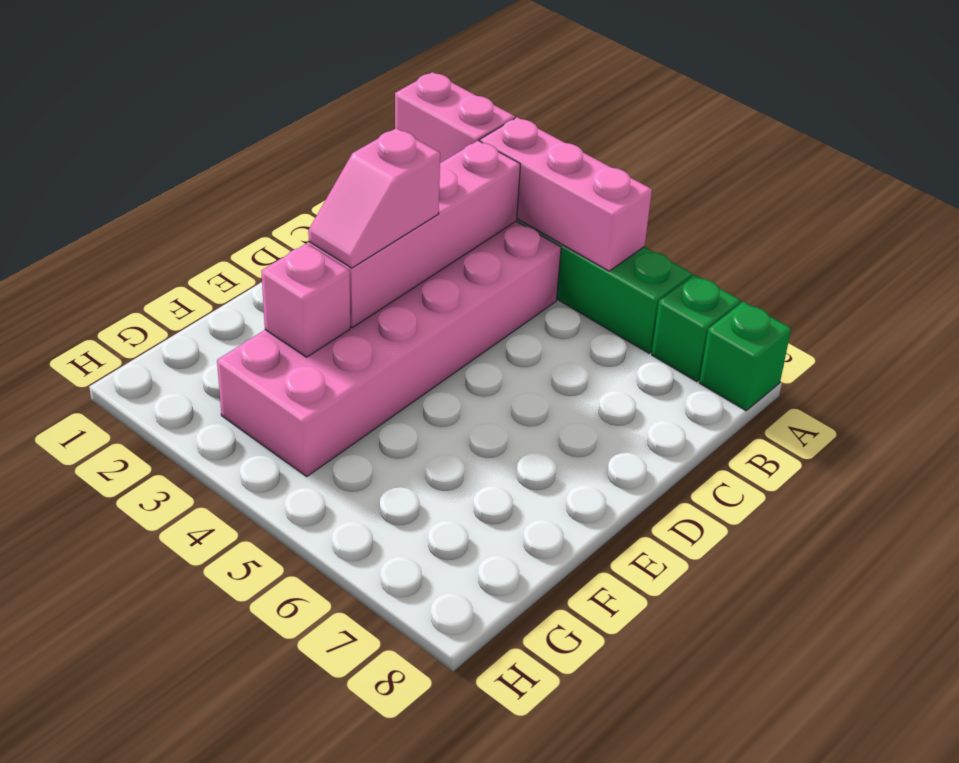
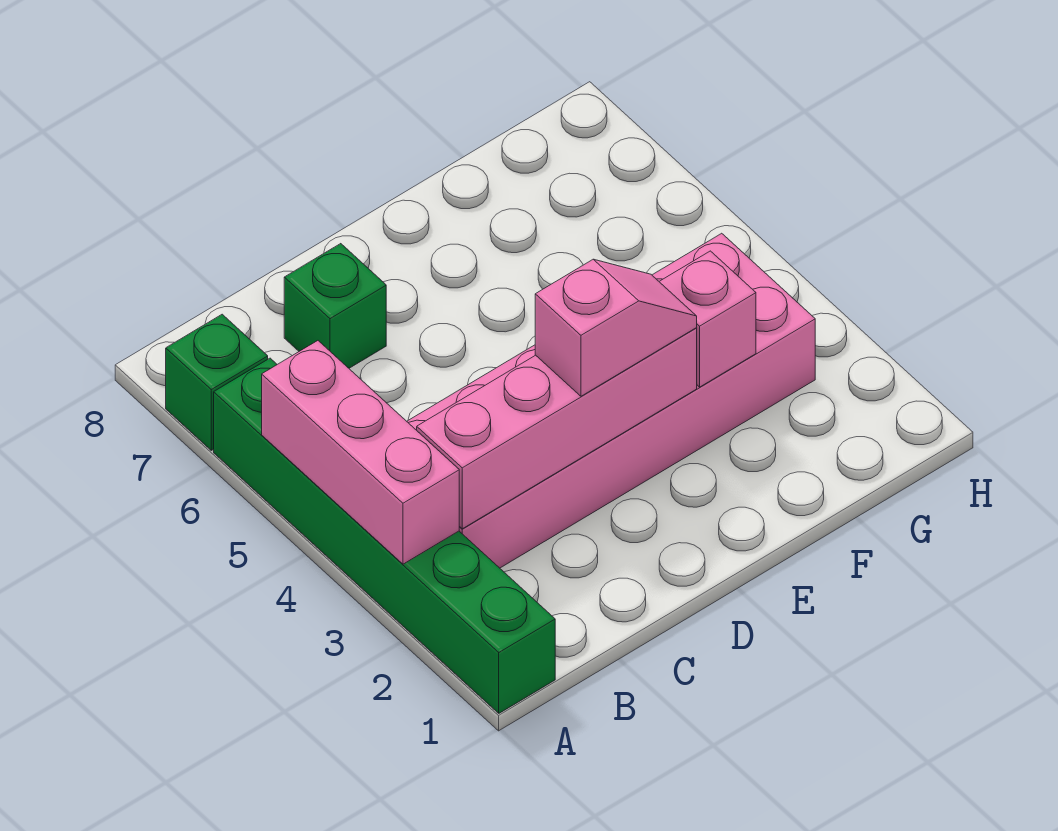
pink brick A1:A2 level 2 -> none
green brick A8 level 1 -> green brick C7 level 1

